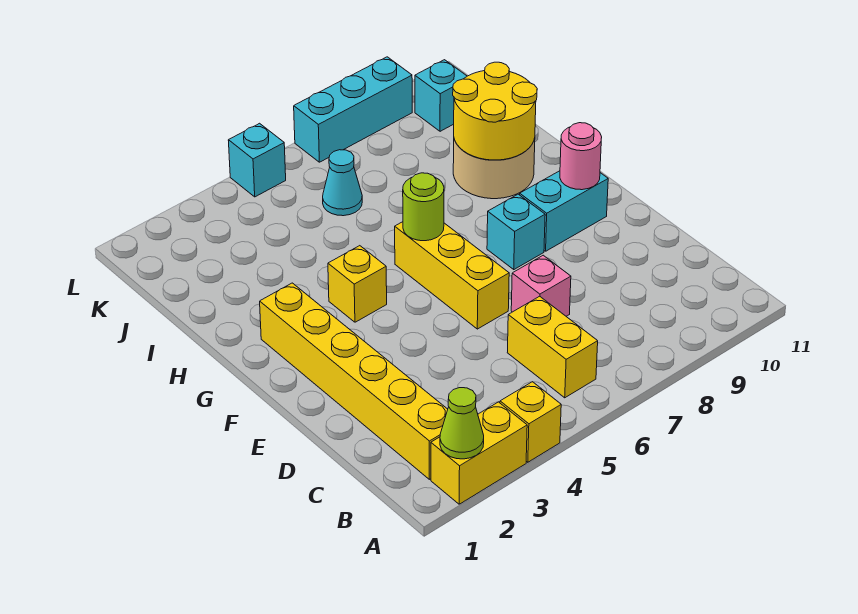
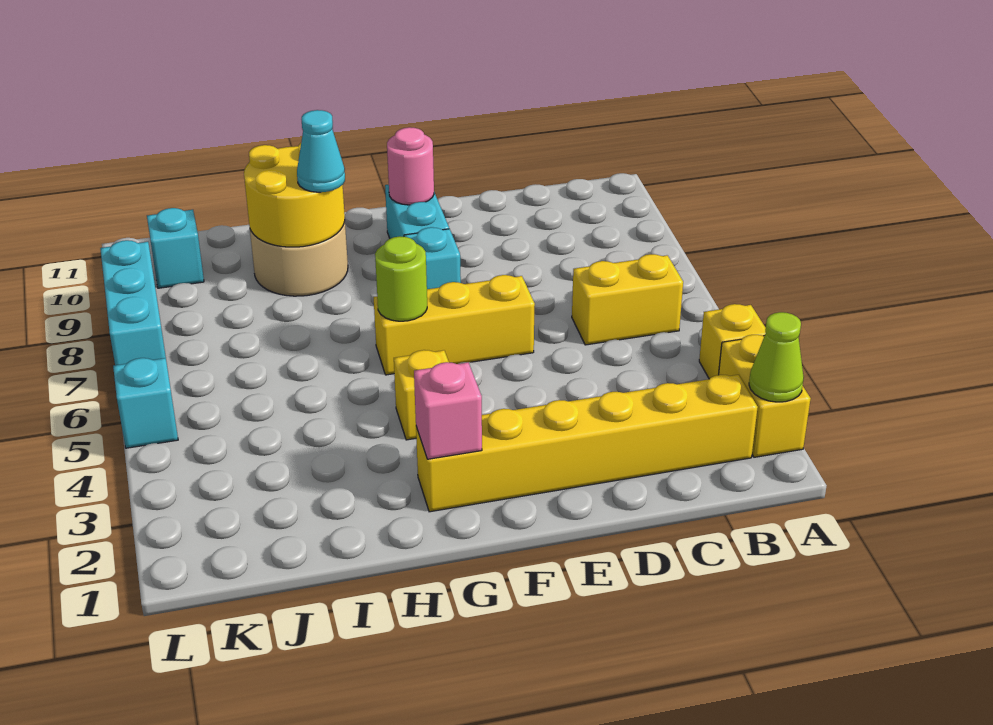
pink brick D7 level 1 -> pink brick G2 level 2
cyan cone J6 level 1 -> cyan cone H9 level 3

